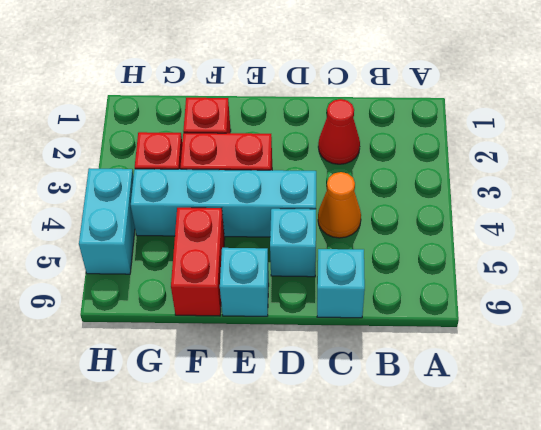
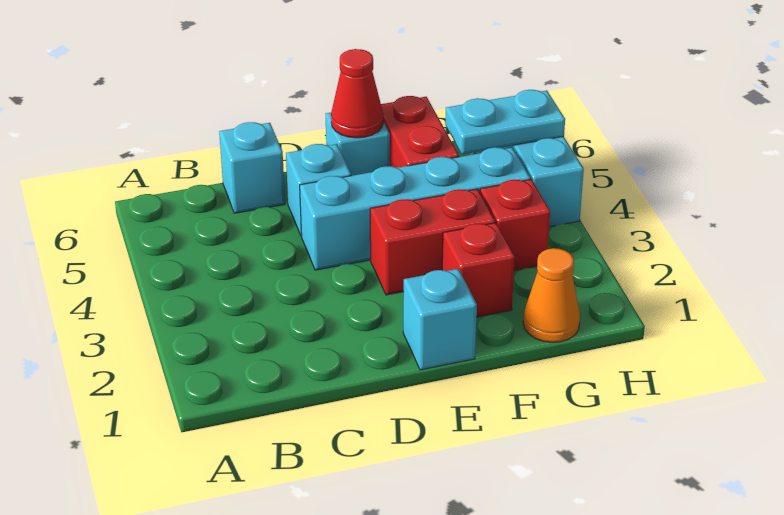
red cone C2 level 1 -> red cone E6 level 2
orange cone C4 level 1 -> orange cone G1 level 1
none -> cyan brick E1 level 1
none -> cyan plate G5:H5 level 2

